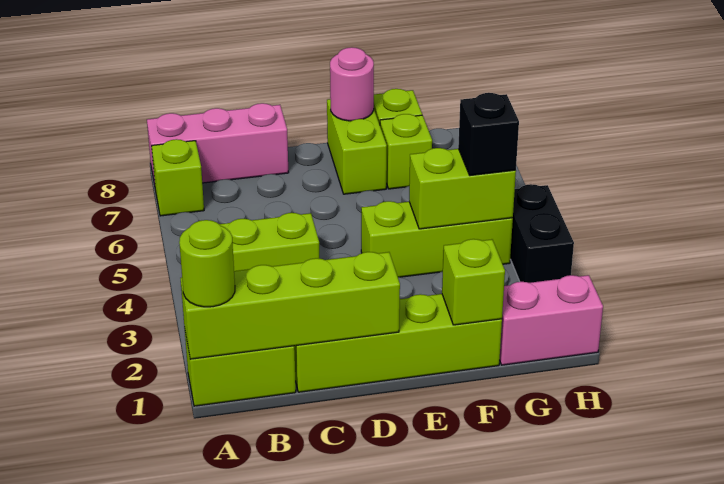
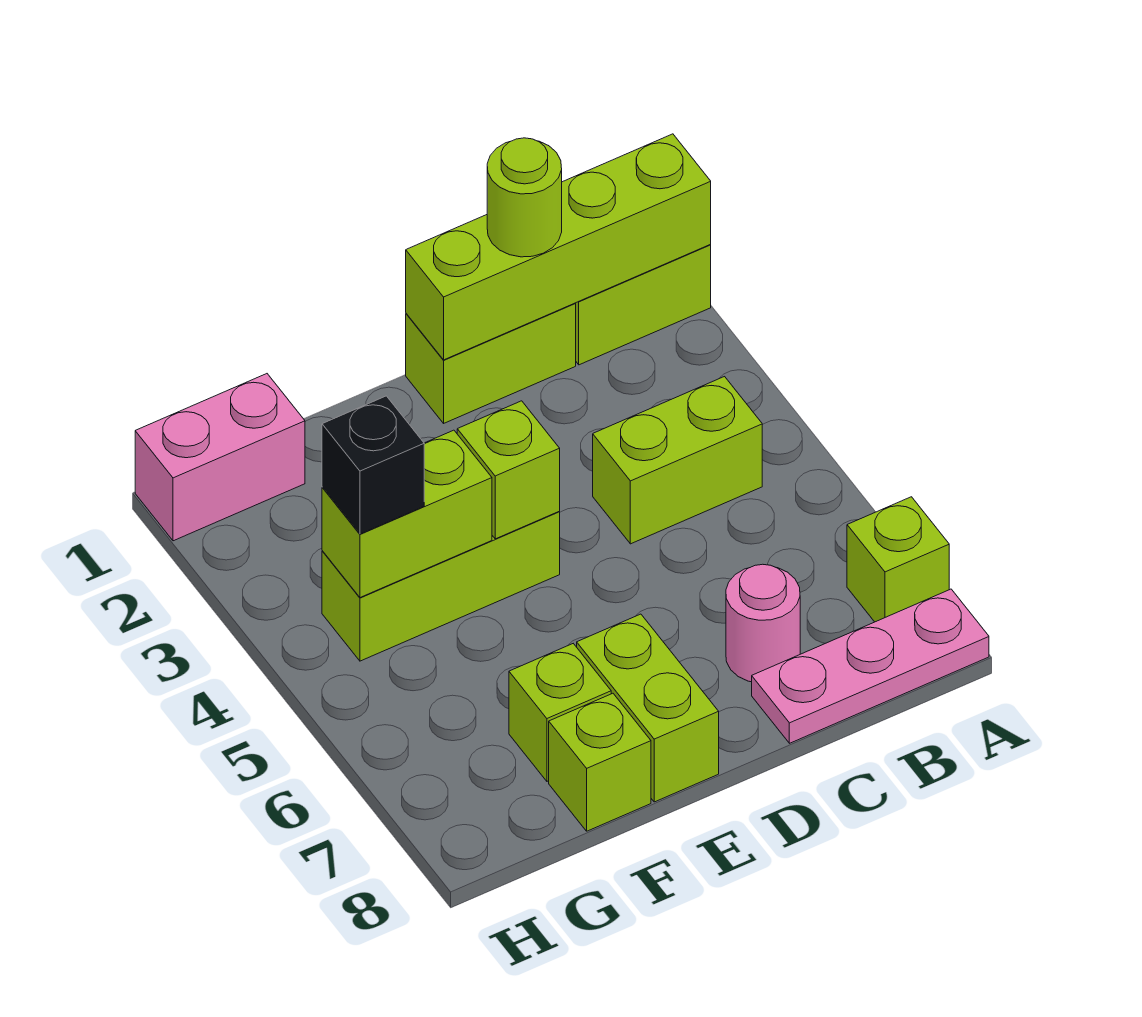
lime round brick A1 level 3 -> lime round brick C1 level 3
pink brick A8:C8 level 1 -> pink plate A8:C8 level 1
lime brick C1:F1 level 1 -> lime brick C1:D1 level 1
pink round brick E8 level 2 -> pink round brick C7 level 1
lime brick F1 level 2 -> lime brick E4 level 2
black brick H3:H4 level 1 -> none

